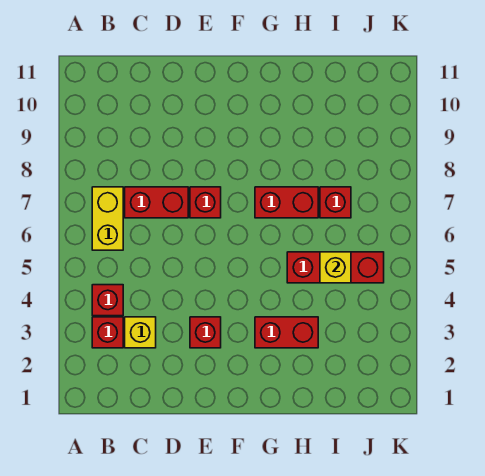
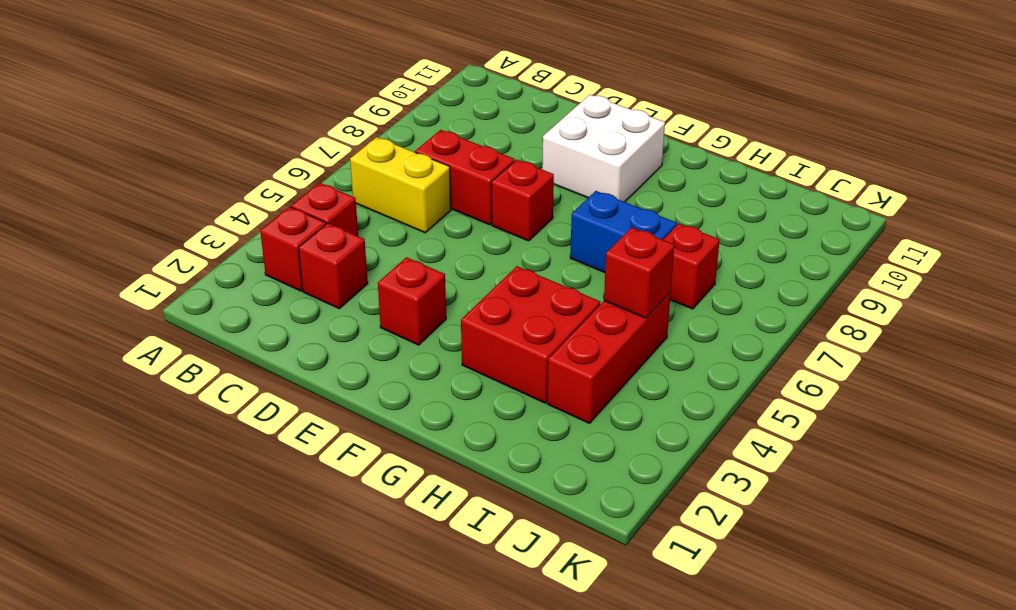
yellow brick B6:B7 level 1 -> yellow brick B6:C6 level 1
yellow brick C3 level 1 -> red brick C3 level 1
none -> white brick E9:F10 level 1
red brick G3:H3 level 1 -> red brick G3:H4 level 1
red brick G7:H7 level 1 -> blue brick G7:H7 level 1
red brick H5:J5 level 1 -> red brick I3:I5 level 1
yellow brick I5 level 2 -> red brick I5 level 2

